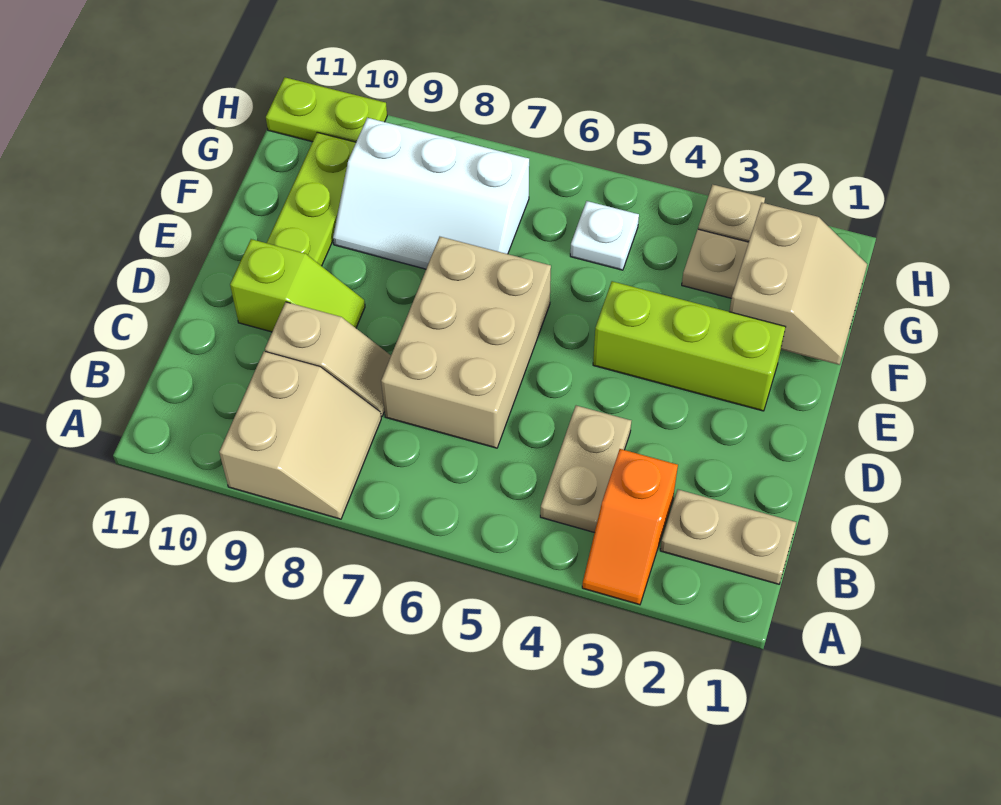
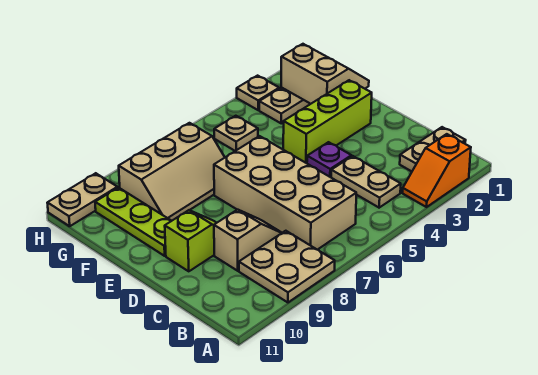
orange slope A3:B3 level 1 top B -> orange slope A2:A3 level 1 top 2
tan slope A8:B9 level 1 top 9 -> tan plate A8:B9 level 1
tan brick C6:E7 level 1 -> tan brick B6:E7 level 1
none -> purple plate D4 level 1
white slope F7:G9 level 1 top G -> tan slope F7:G9 level 1 top G
white plate G5 level 1 -> tan plate G5 level 1
lime plate H10:H11 level 1 -> tan plate H10:H11 level 1

